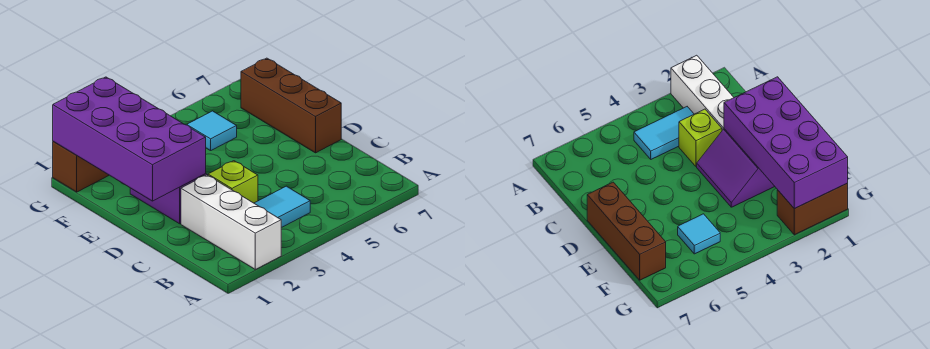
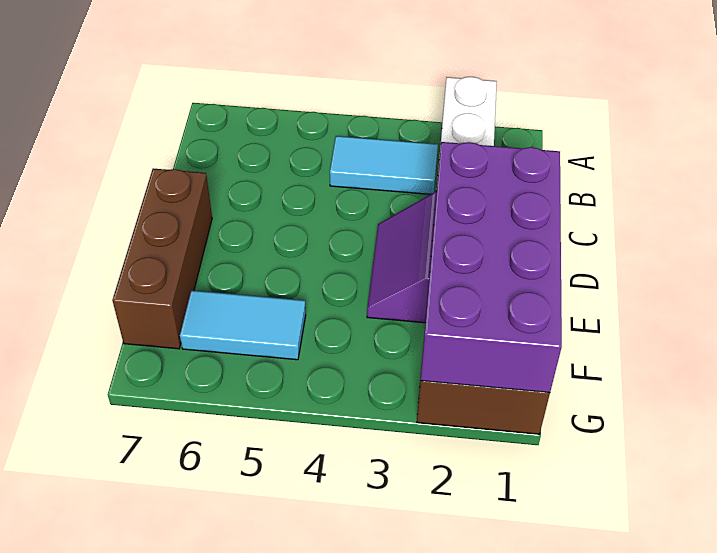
lime brick C3 level 1 -> none
cyan tile F5 level 1 -> cyan tile F5:F6 level 1

